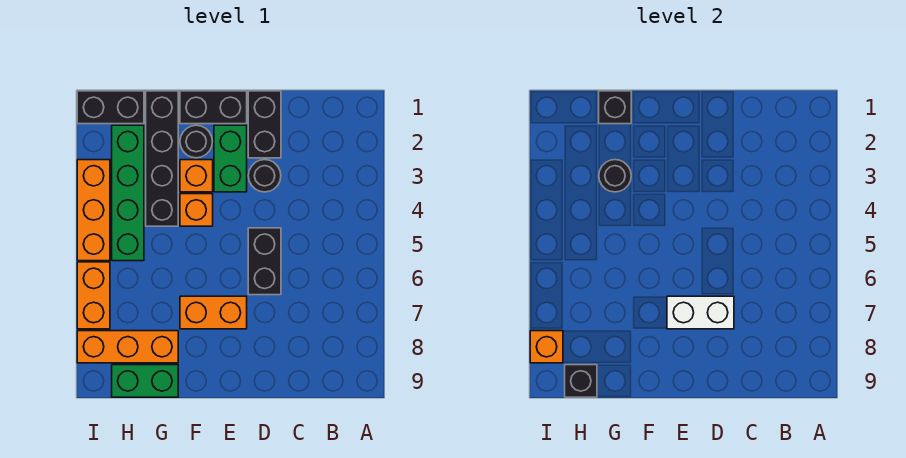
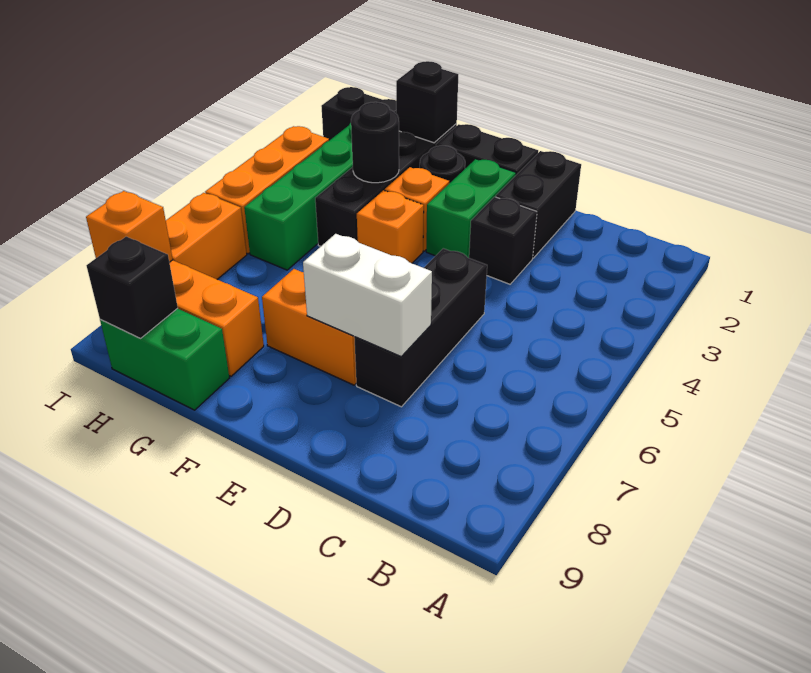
black round brick D3 level 1 -> black brick D3 level 1
black brick D5:D6 level 1 -> black brick D5:D7 level 1

